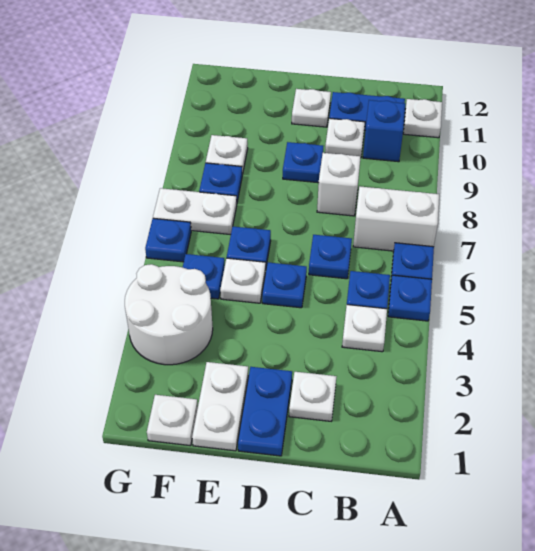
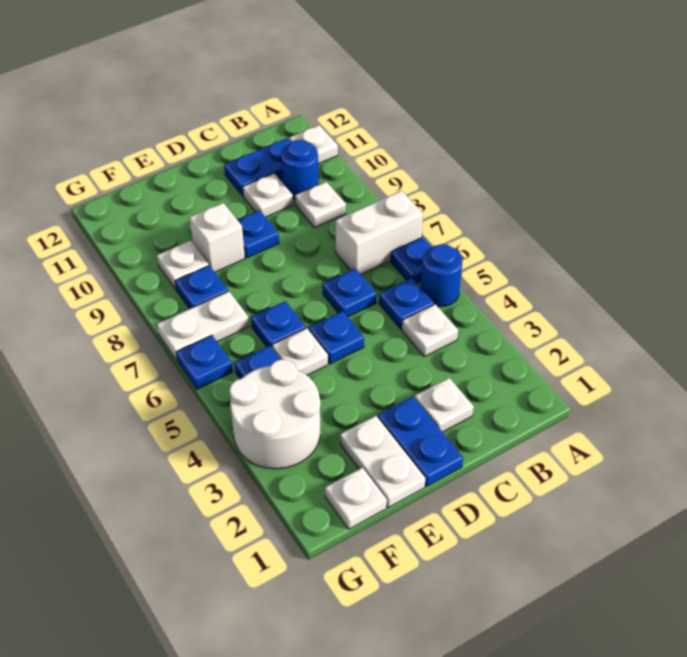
blue plate A5 level 1 -> blue round brick A5 level 1
blue brick B10 level 1 -> blue round brick B10 level 1
white brick C8 level 1 -> white brick E9 level 1
white plate D11 level 1 -> white plate B9 level 1

